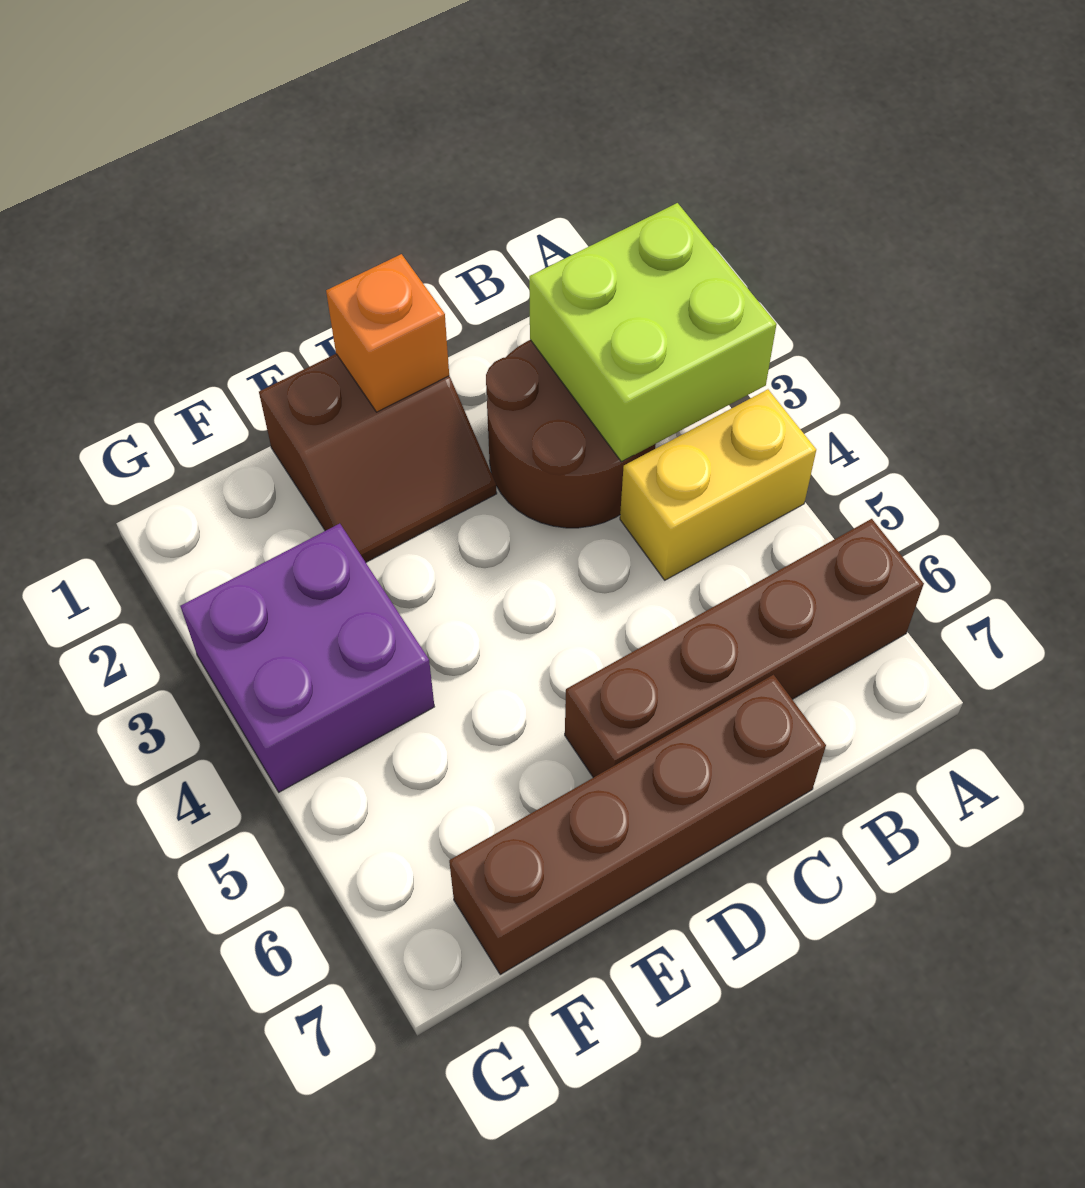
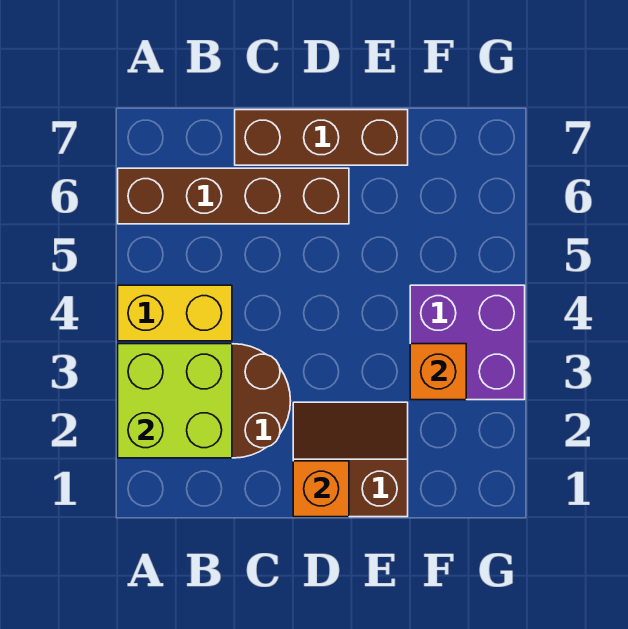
brown brick C7:F7 level 1 -> brown brick C7:E7 level 1
none -> orange brick F3 level 2

